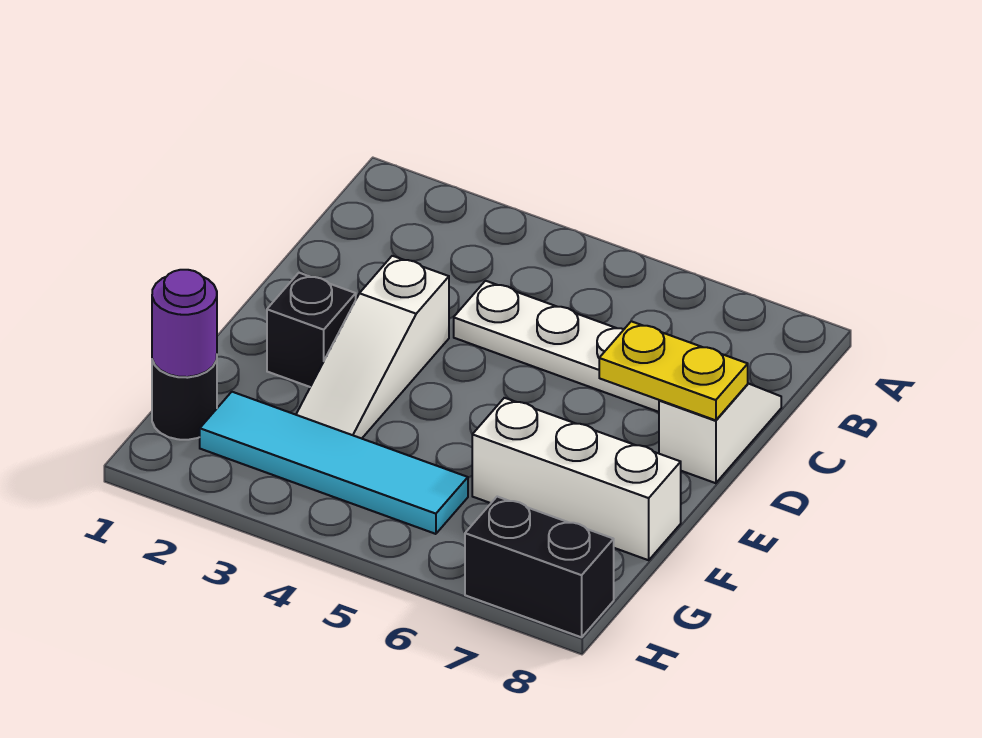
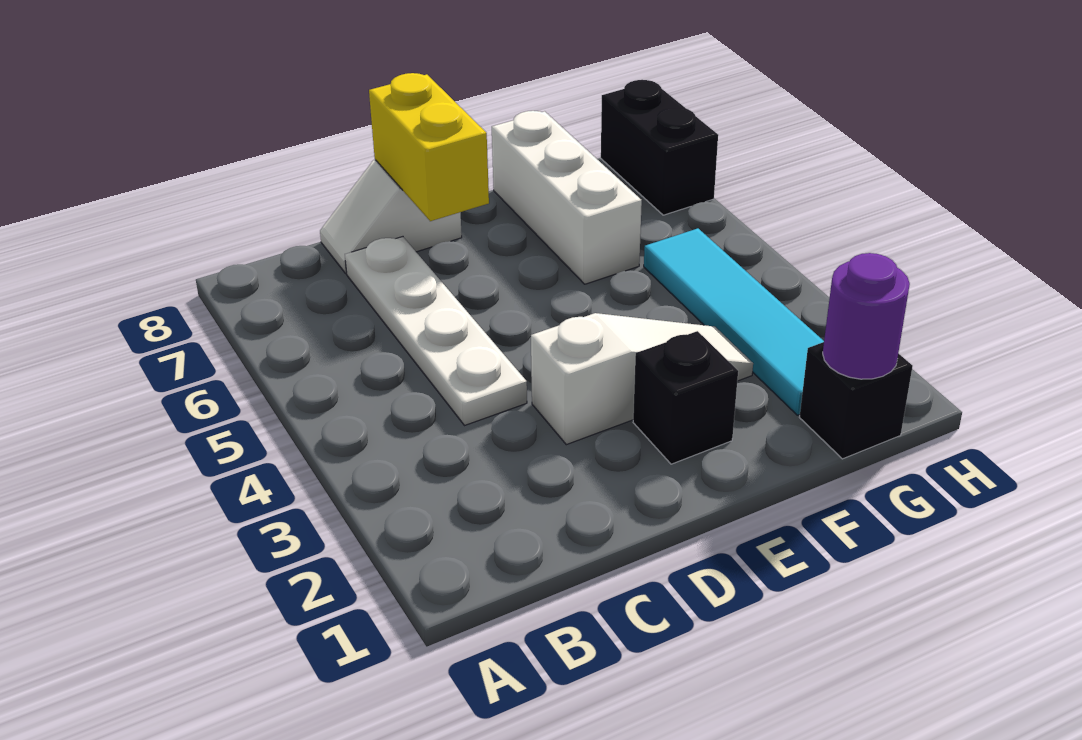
yellow plate D7:D8 level 2 -> yellow brick D7:D8 level 2
black round brick G1 level 1 -> black brick G1 level 1

